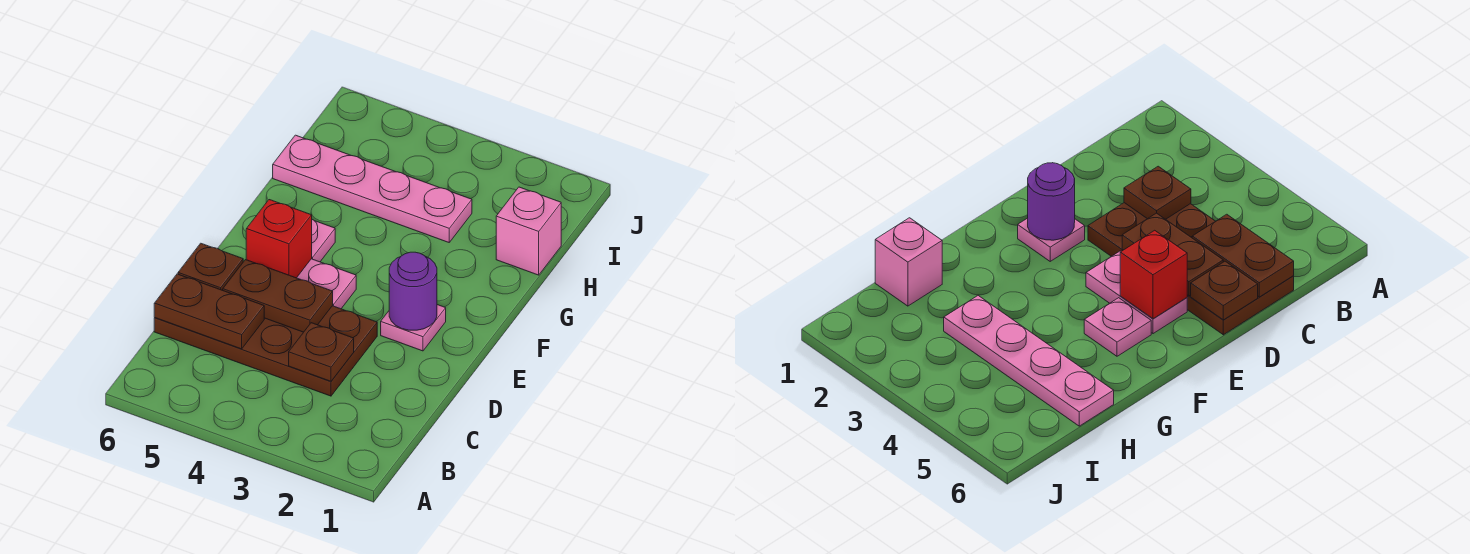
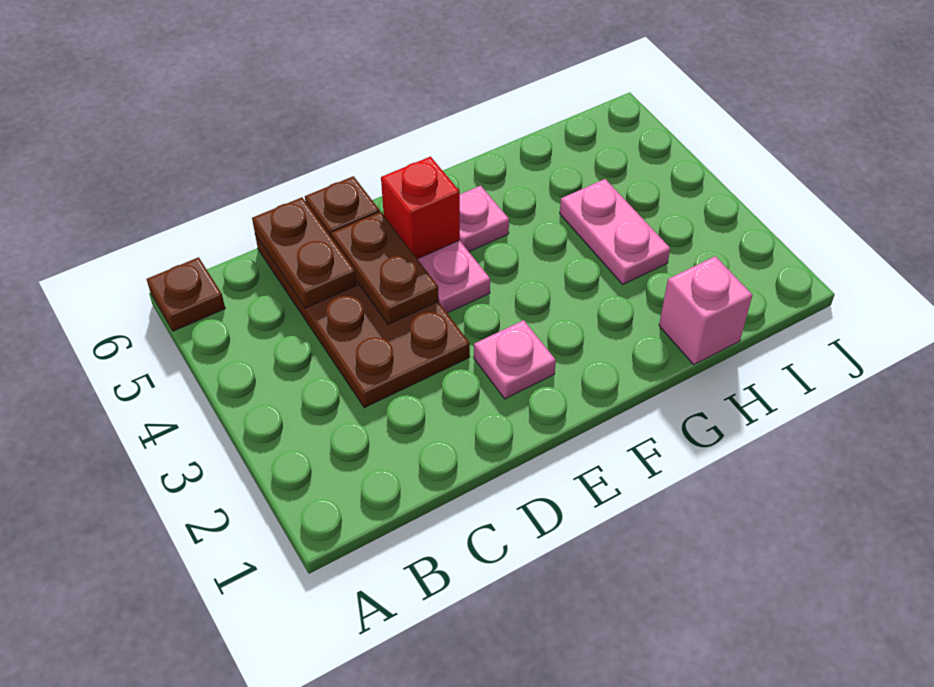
brown plate C3 level 2 -> brown plate A6 level 1
purple round brick E2 level 2 -> none
pink plate H3:H6 level 1 -> pink plate H3:H4 level 1

